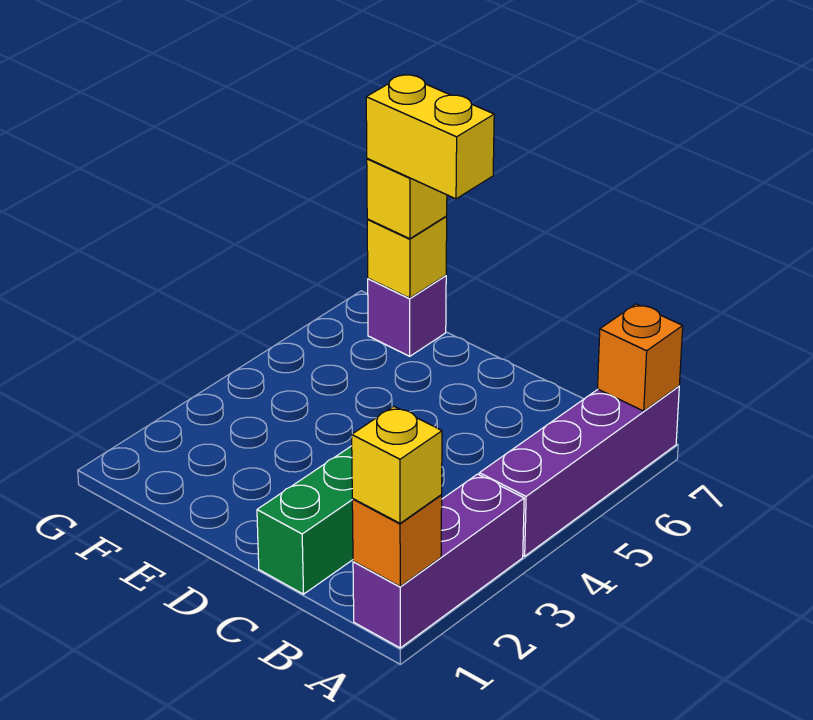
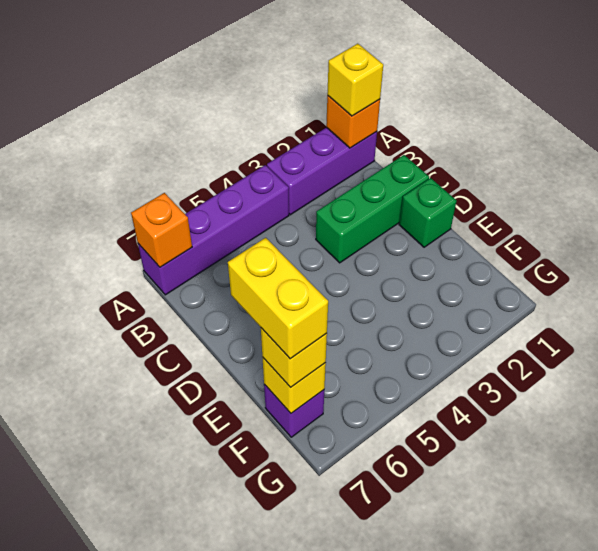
none -> green brick D1 level 1

